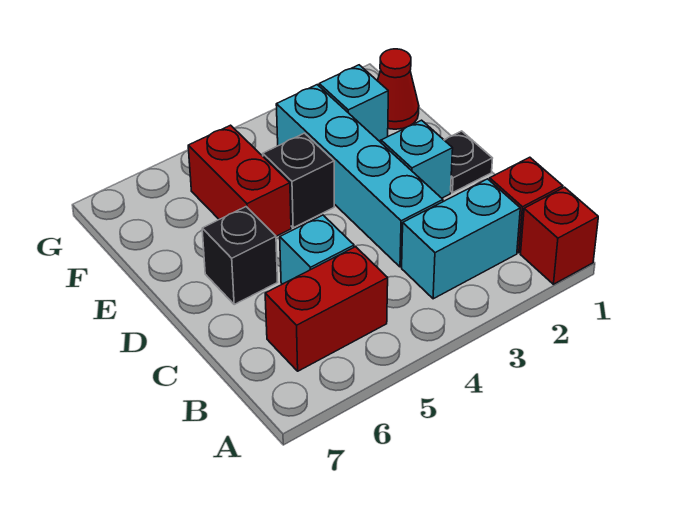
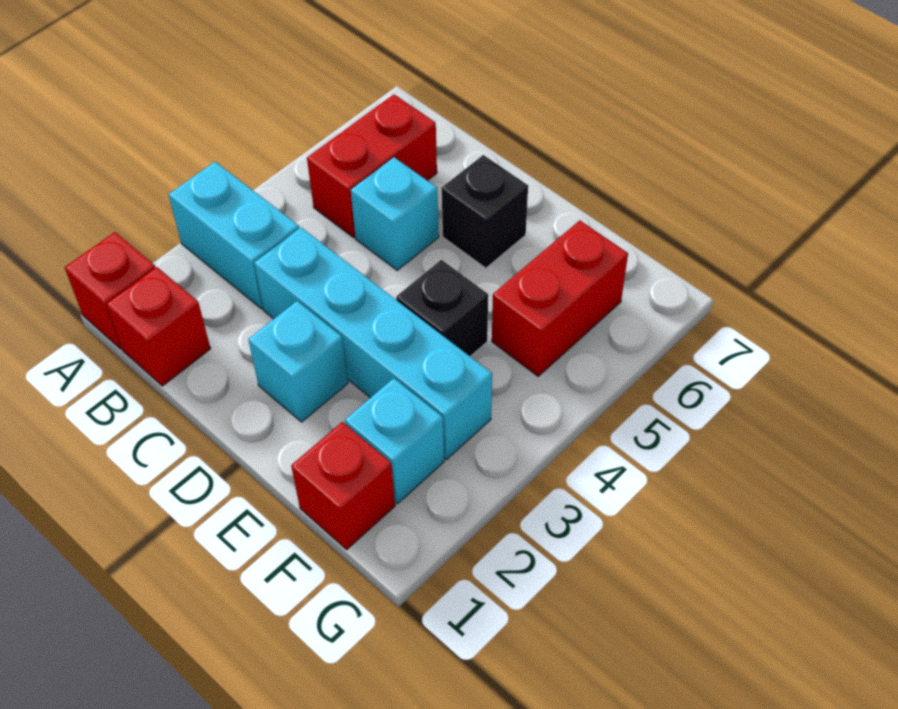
cyan brick B2:B3 level 1 -> cyan brick A3:B3 level 1
black plate D1 level 1 -> none
red brick E5:F5 level 1 -> red brick F5:F6 level 1
red cone F1 level 1 -> red brick F1 level 1

